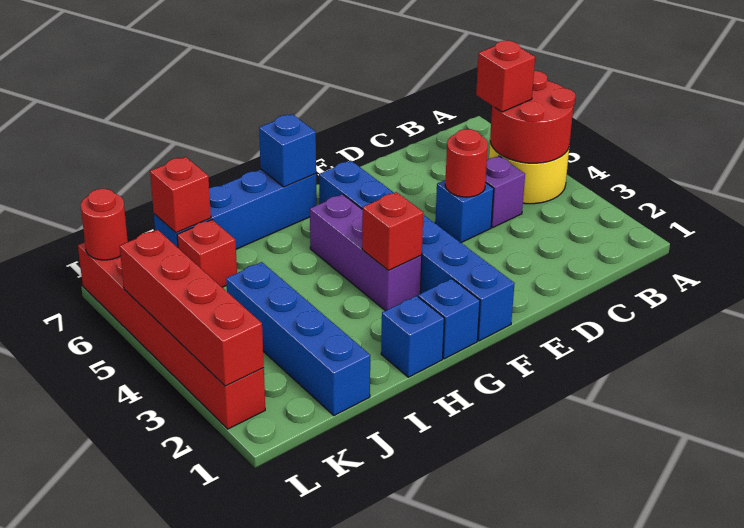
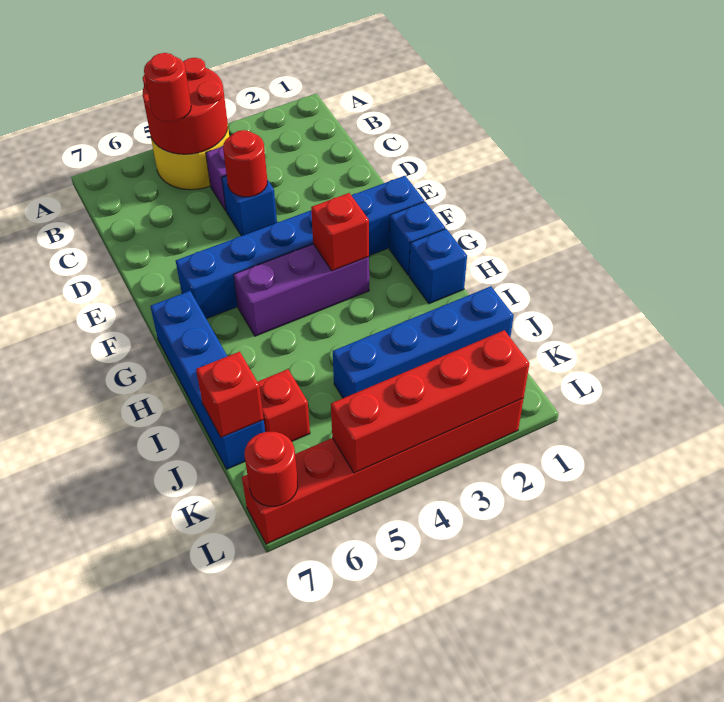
red brick B5 level 3 -> red round brick B5 level 3
blue brick G7 level 2 -> none

